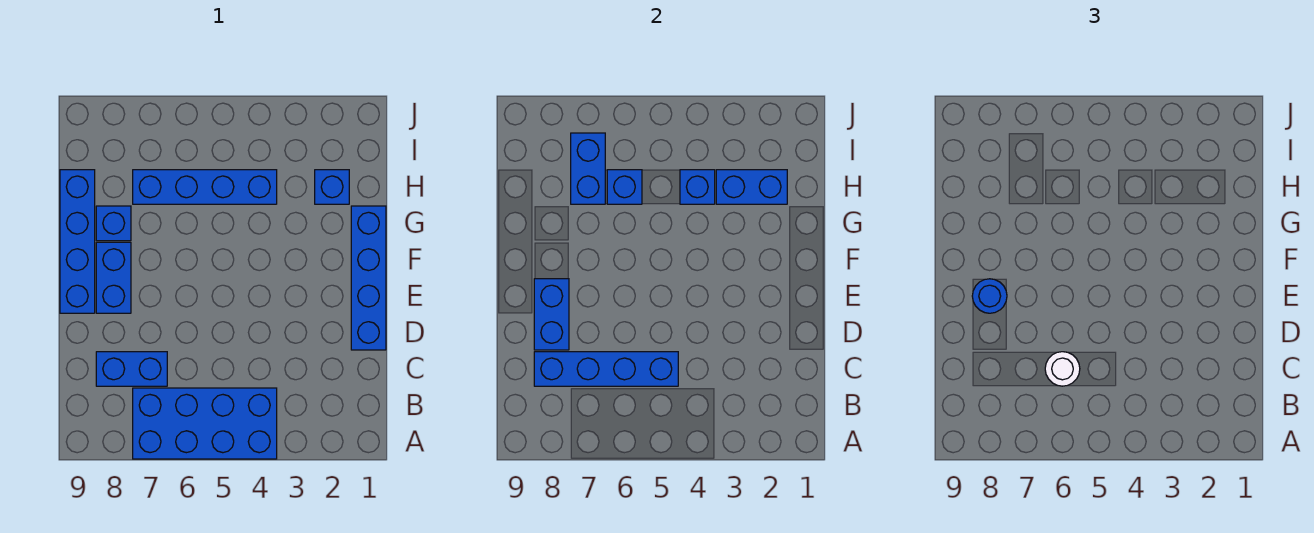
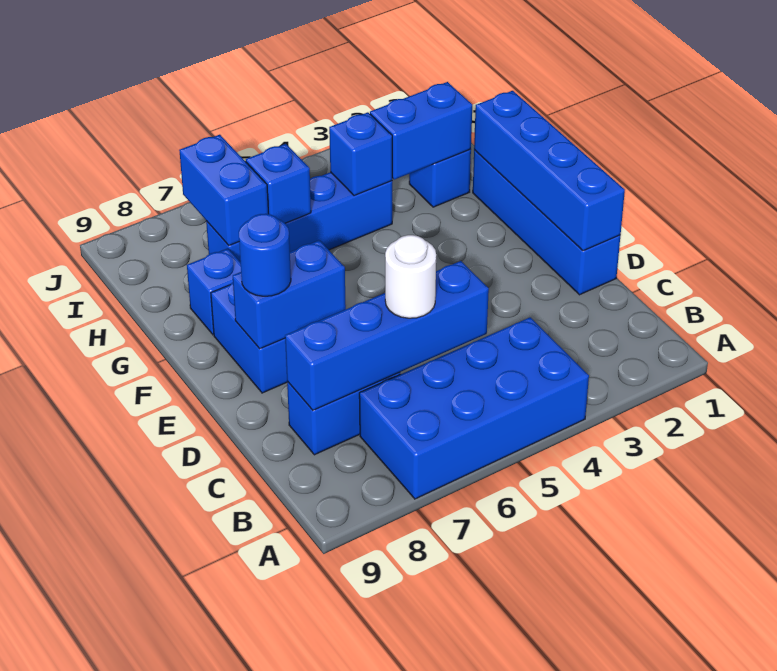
blue brick D8:E8 level 2 -> blue brick E7:E8 level 2
blue brick E9:H9 level 1 -> blue brick D1:G1 level 2

